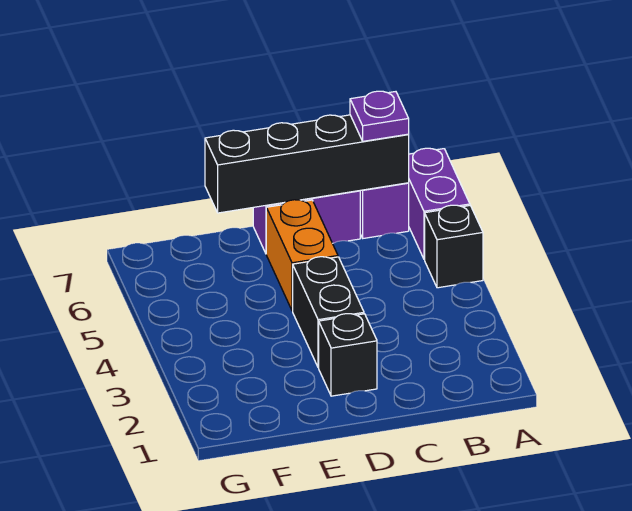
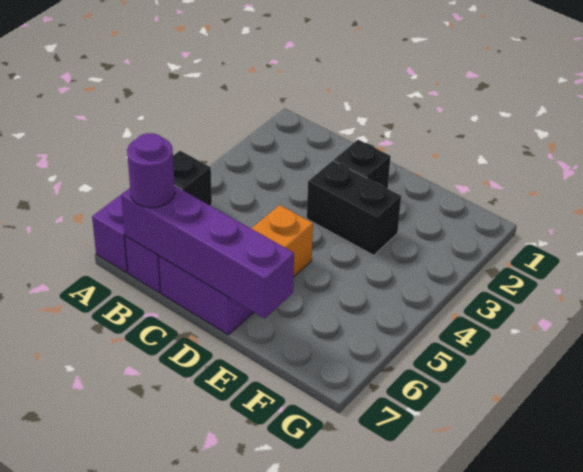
black brick B7:E7 level 2 -> purple brick B7:E7 level 2
purple plate B7 level 3 -> purple round brick B7 level 3
black brick D3:D4 level 1 -> black brick D3:E3 level 1

